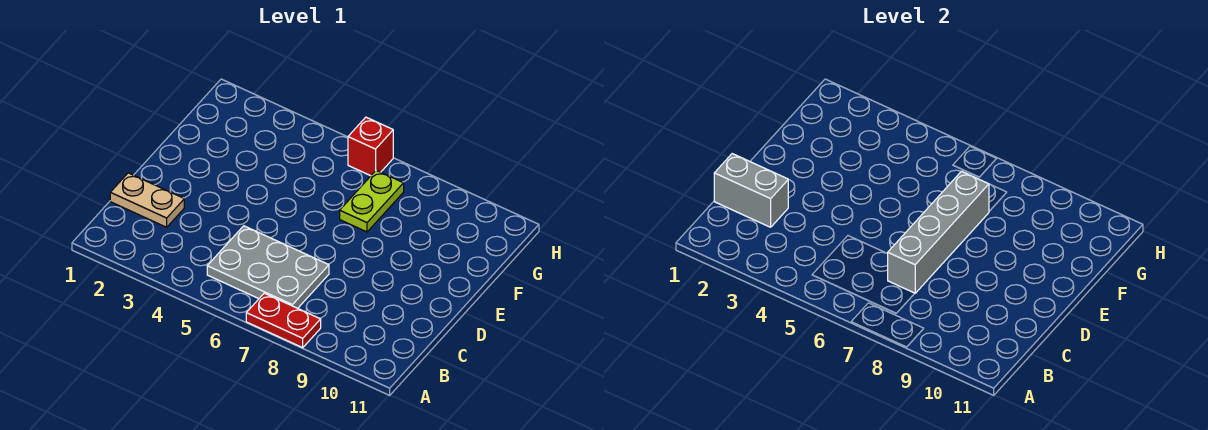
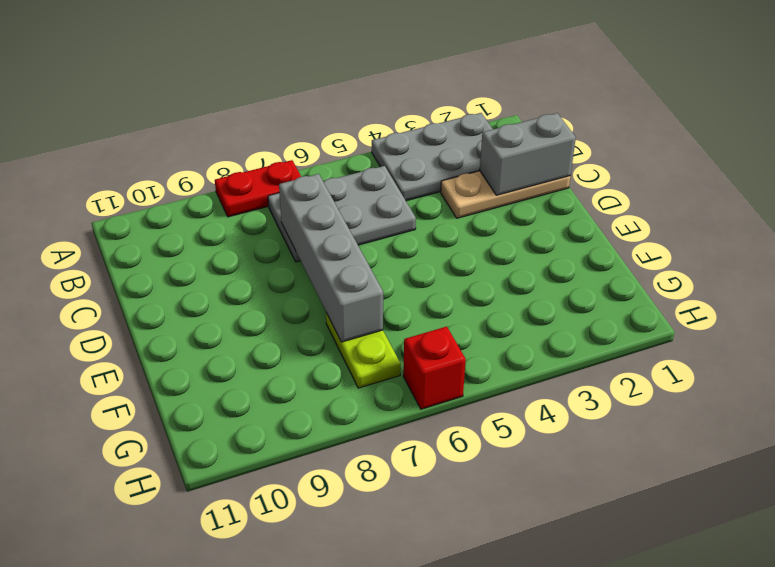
none -> grey plate A2:B4 level 1
tan plate C1:C2 level 1 -> tan plate C1:C3 level 1

